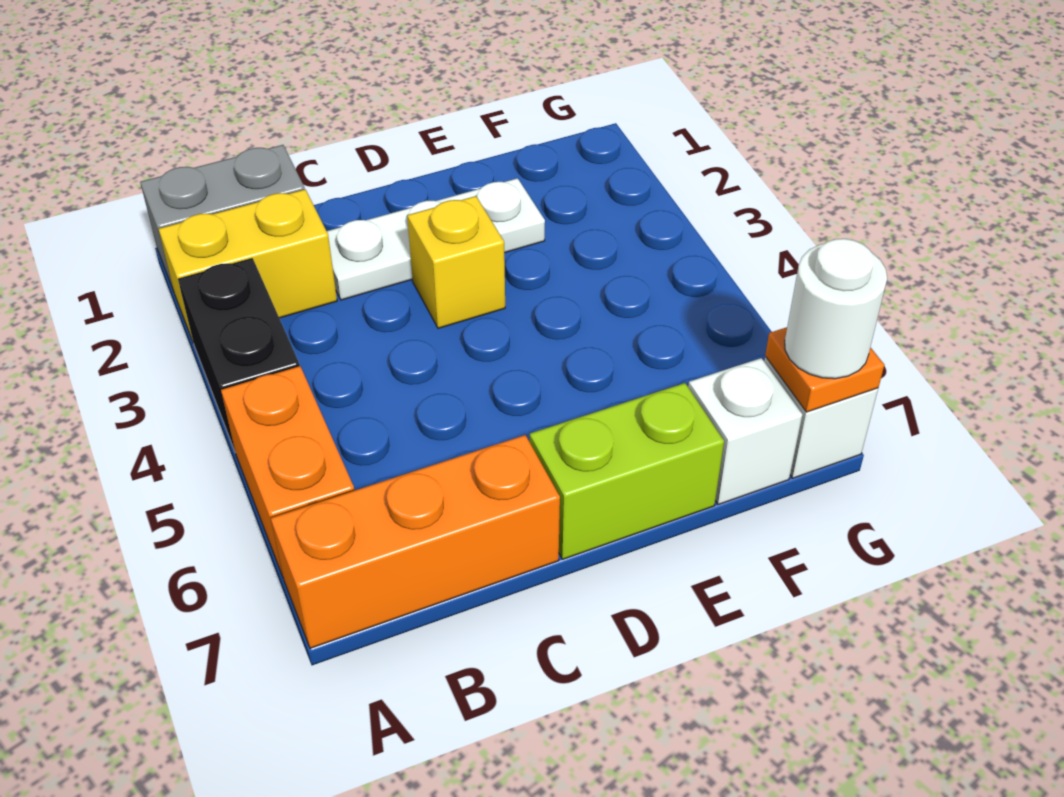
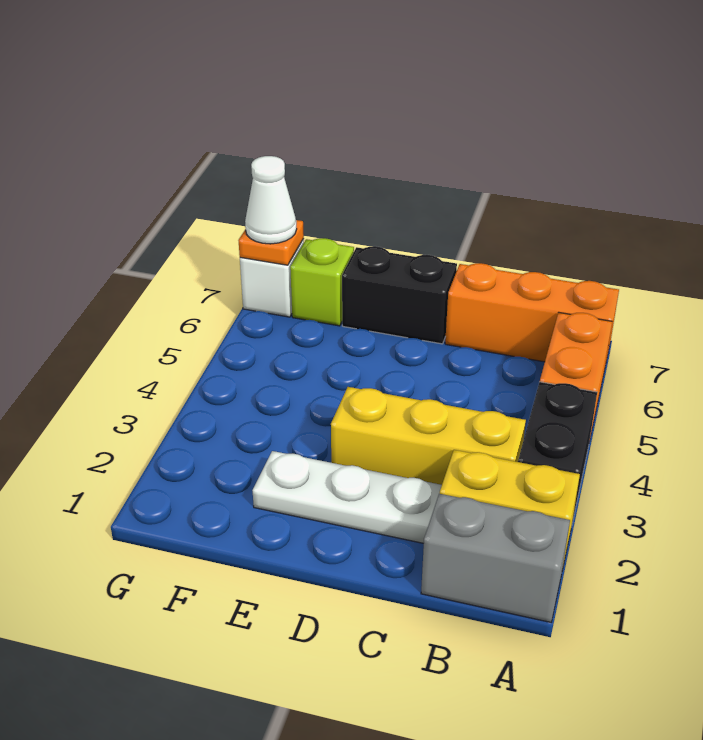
yellow brick D3 level 1 -> yellow brick B3:D3 level 1
lime brick D7:E7 level 1 -> black brick D7:E7 level 1
white brick F7 level 1 -> lime brick F7 level 1
white round brick G7 level 3 -> white cone G7 level 3

